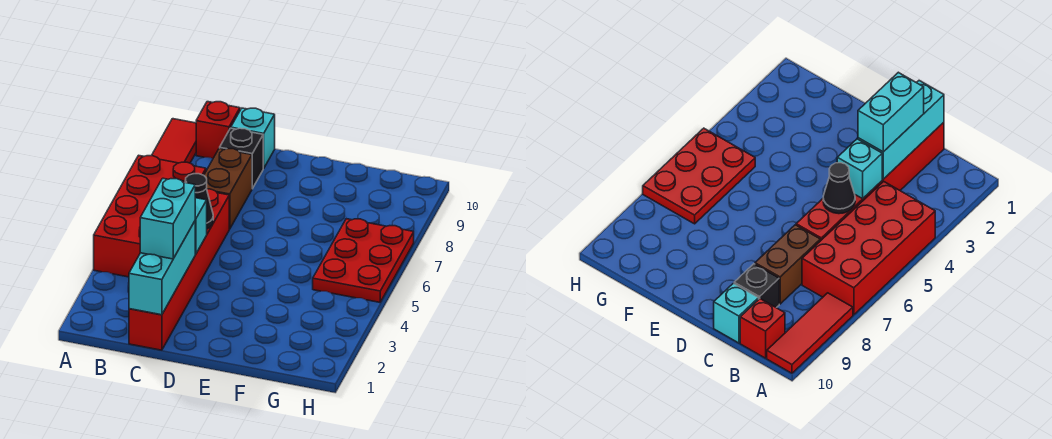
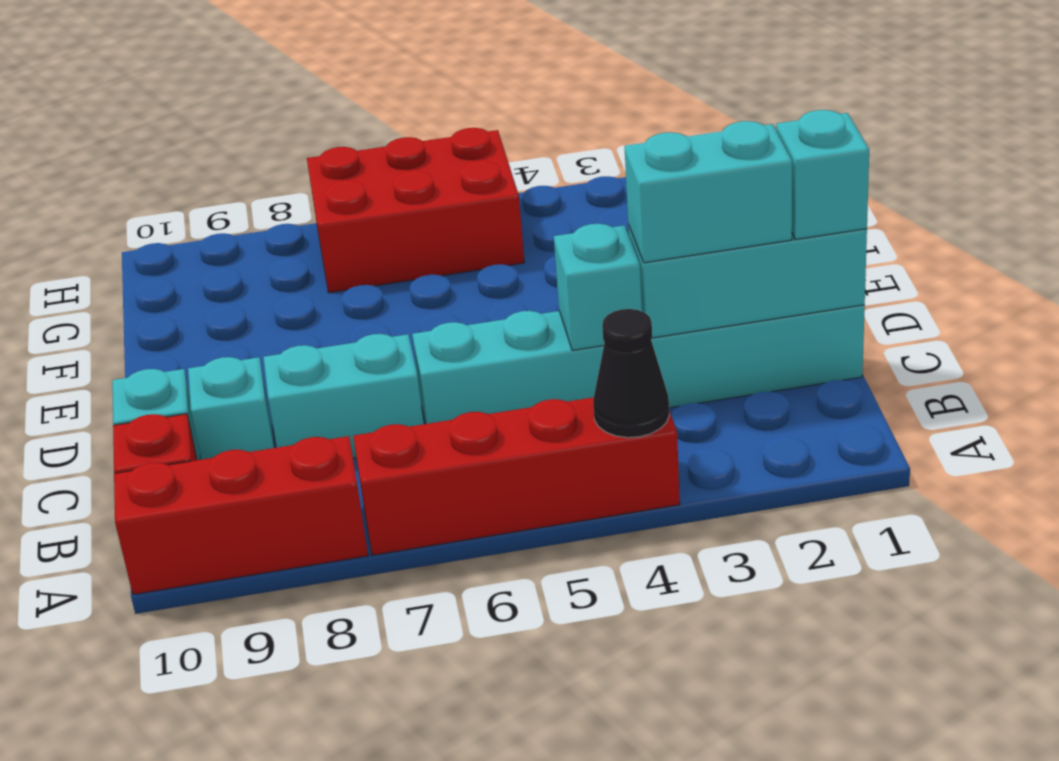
red brick A4:B7 level 1 -> red brick A4:A7 level 1
red tile A8:A10 level 1 -> red brick A8:A10 level 1
red brick C1:C6 level 1 -> cyan brick C1:C6 level 1
none -> cyan brick C1 level 3
black cone C5 level 2 -> black cone A4 level 2
brown brick C7:C8 level 1 -> cyan brick C7:C8 level 1
black brick C9 level 1 -> cyan brick C9 level 1
red plate G5:H7 level 1 -> red brick G5:H7 level 1

